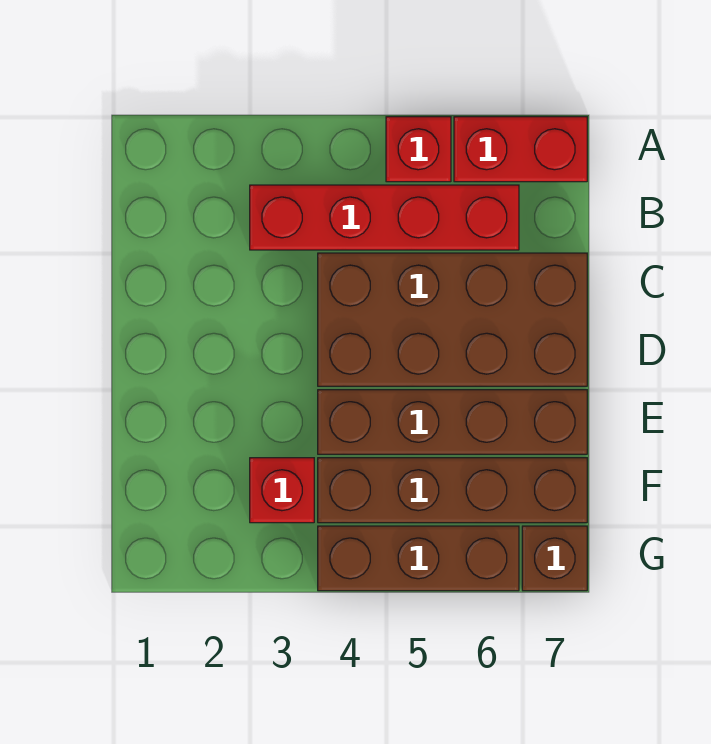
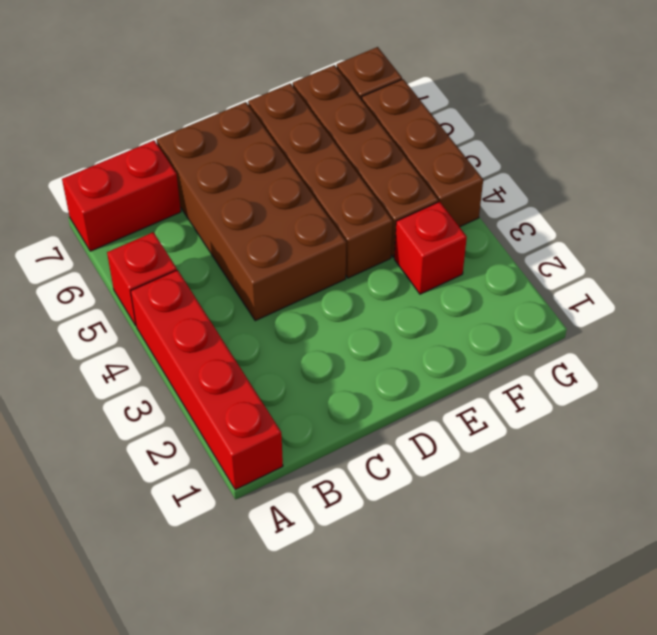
red brick A6:A7 level 1 -> red brick A7:B7 level 1
red brick B3:B6 level 1 -> red brick A1:A4 level 1

